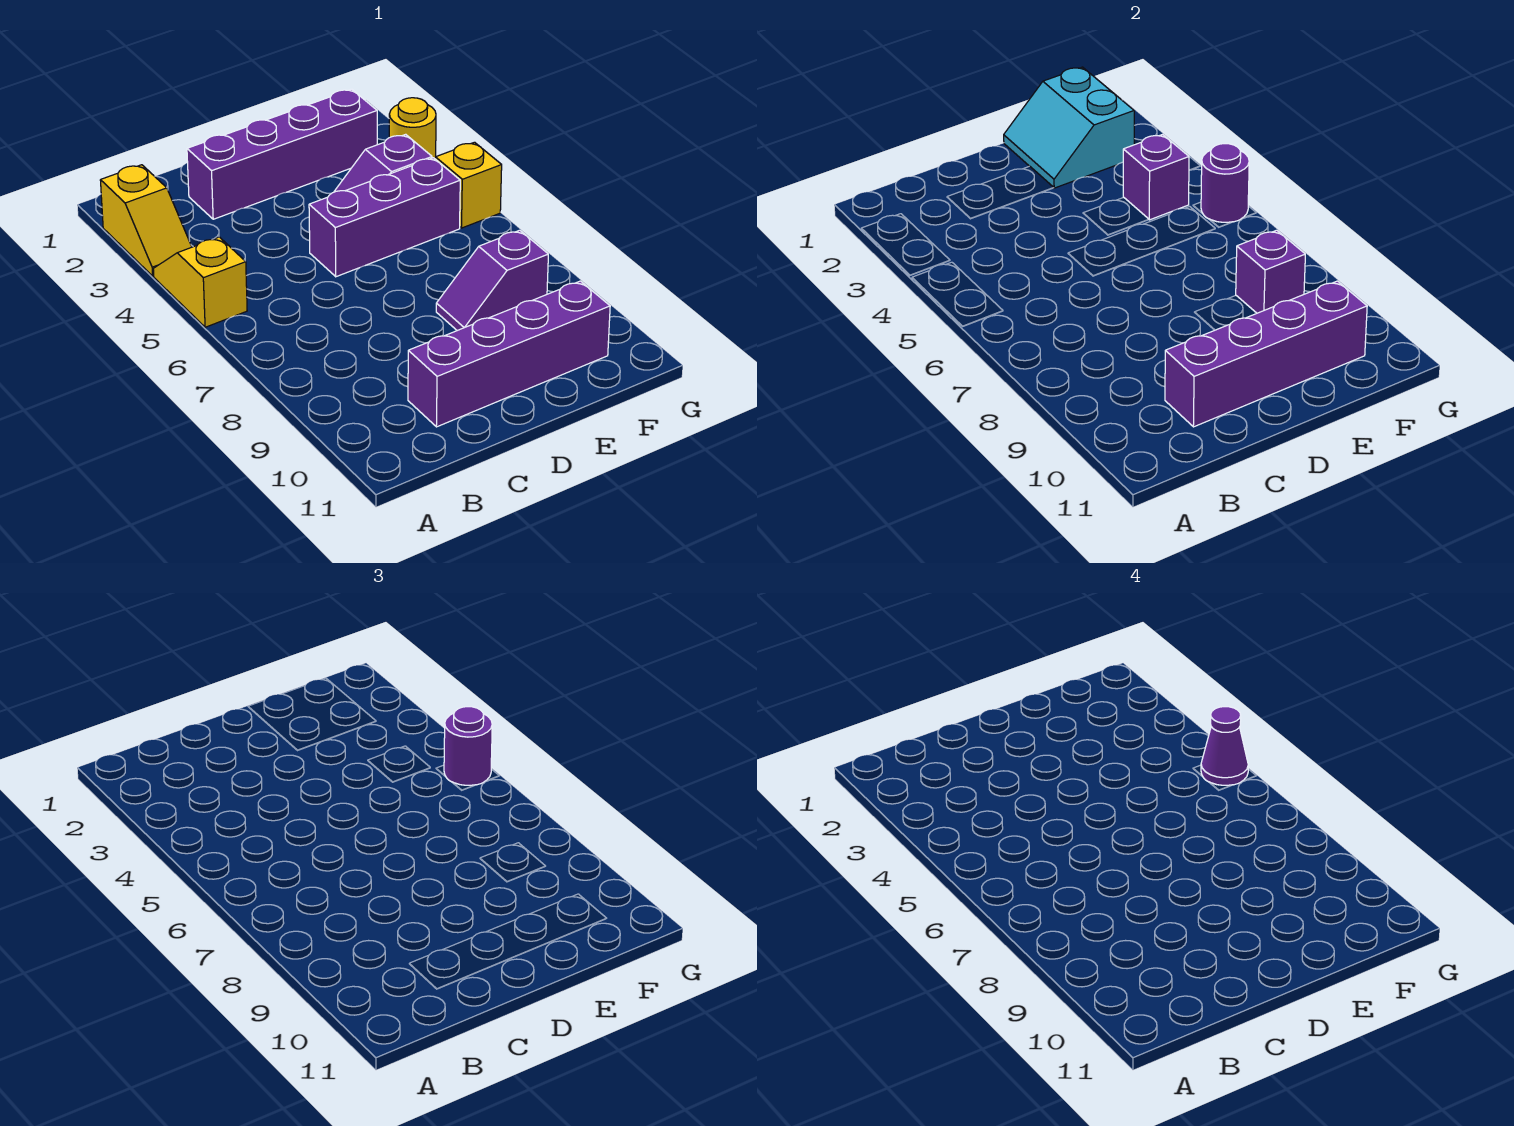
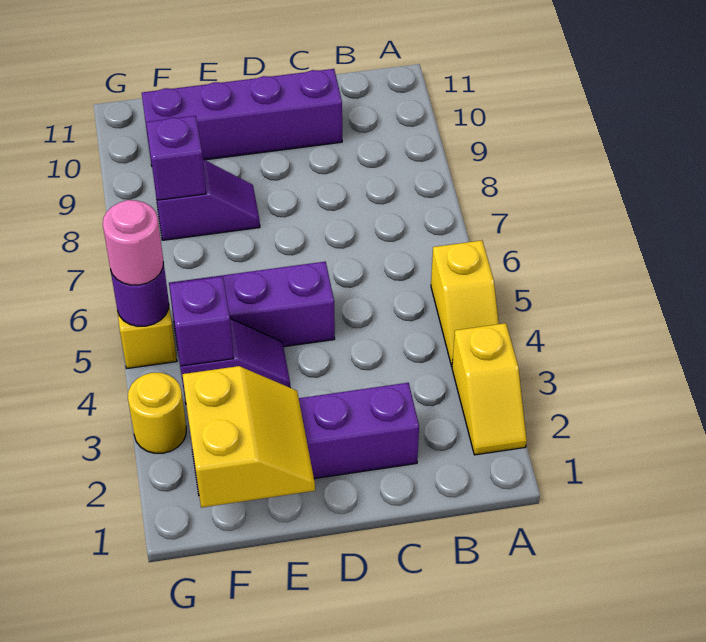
yellow slope A2:A3 level 1 top 2 -> yellow slope A2:A3 level 1 top 3
purple brick C10:F10 level 2 -> none
cyan slope E1:F2 level 2 top F -> yellow slope E1:F2 level 2 top F
purple round brick G5 level 3 -> pink round brick G5 level 3
purple cone G5 level 4 -> none

